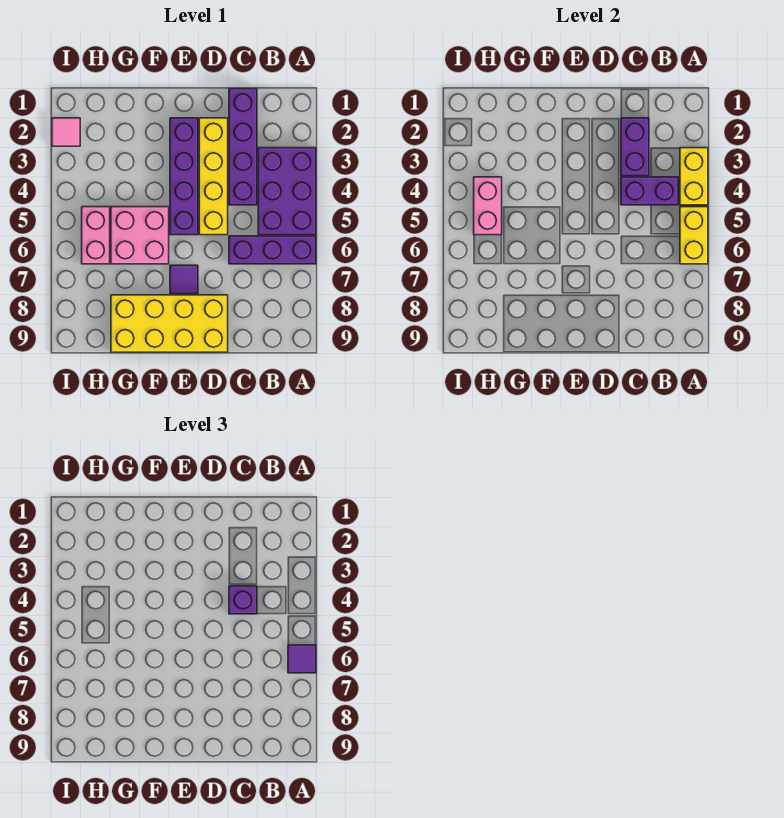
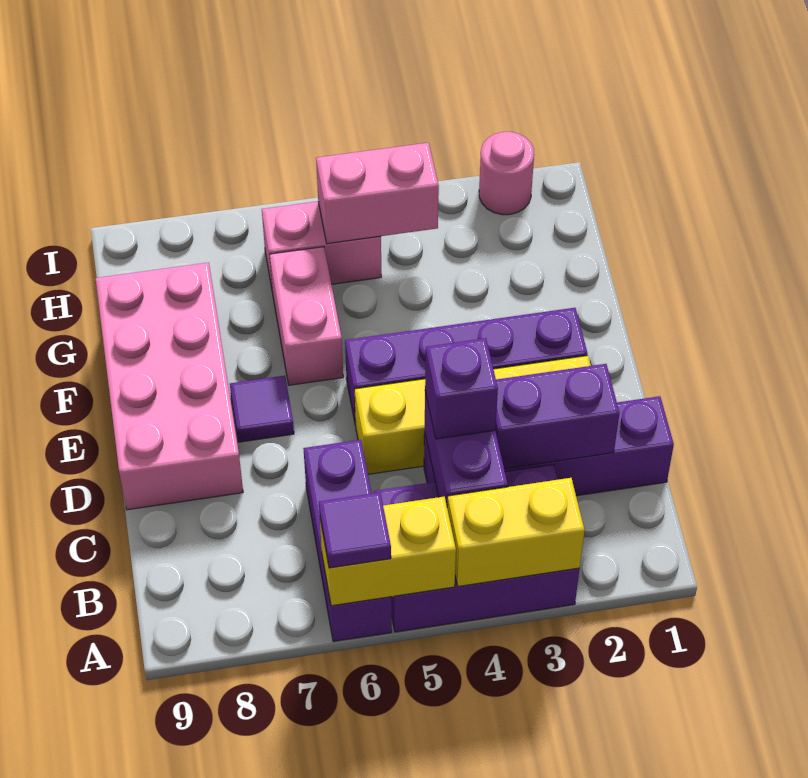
yellow brick D8:G9 level 1 -> pink brick D8:G9 level 1
pink brick F5:G6 level 1 -> pink brick F6:G6 level 1
pink tile I2 level 1 -> pink round brick I2 level 1

